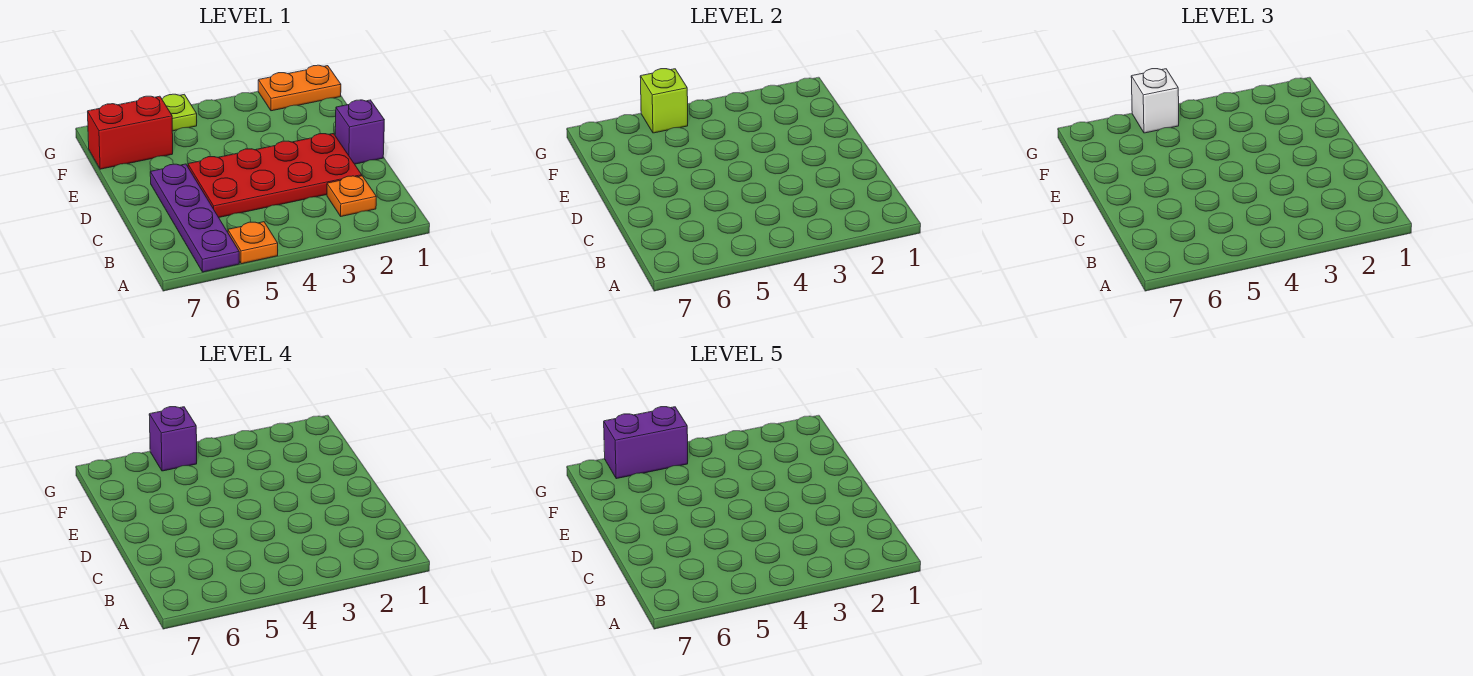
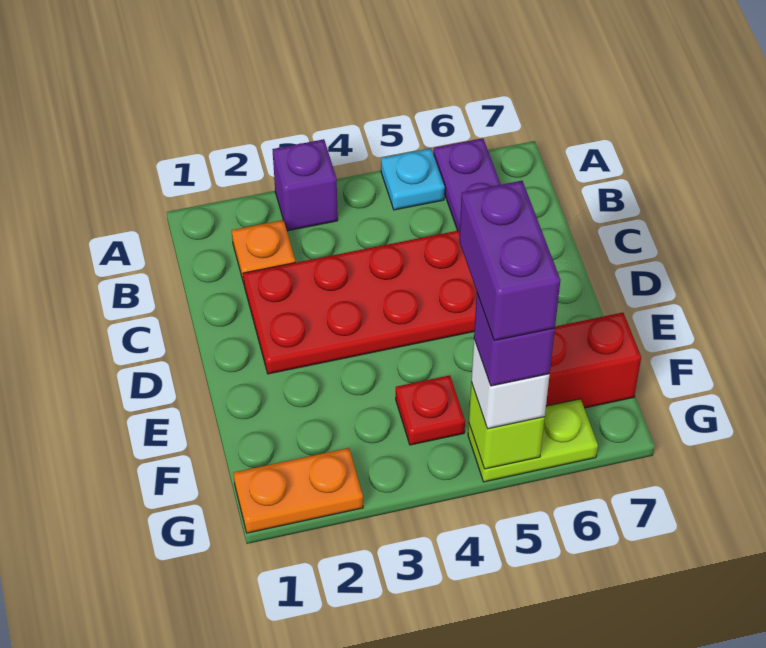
orange plate A5 level 1 -> cyan plate A5 level 1
purple brick D1 level 1 -> purple brick A3 level 1
none -> red plate F4 level 1
purple brick G5:G6 level 5 -> purple brick F5:G5 level 5

